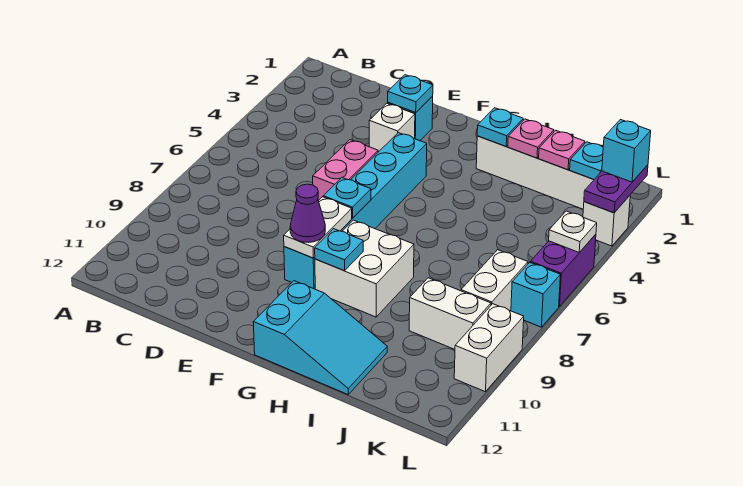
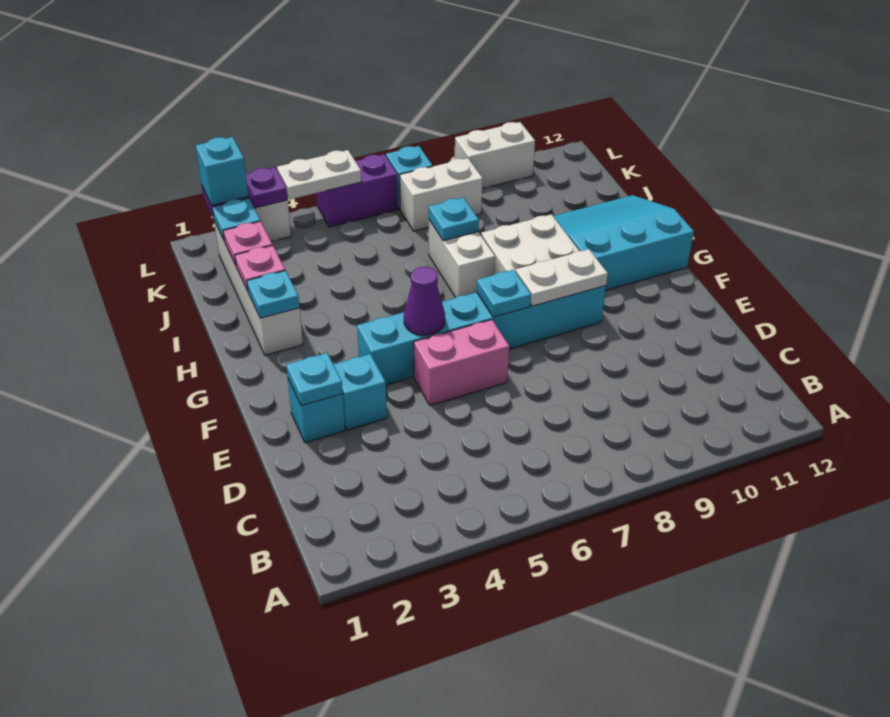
white brick E3 level 1 -> cyan brick E3 level 1
purple cone F9 level 3 -> purple cone F5 level 2
cyan plate G9 level 2 -> cyan plate I7 level 2
cyan slope G11:I12 level 1 top G -> cyan slope G10:I12 level 1 top G
white brick J9:K9 level 1 -> white brick H7:I7 level 1
white plate L5 level 2 -> white plate L4:L5 level 2

